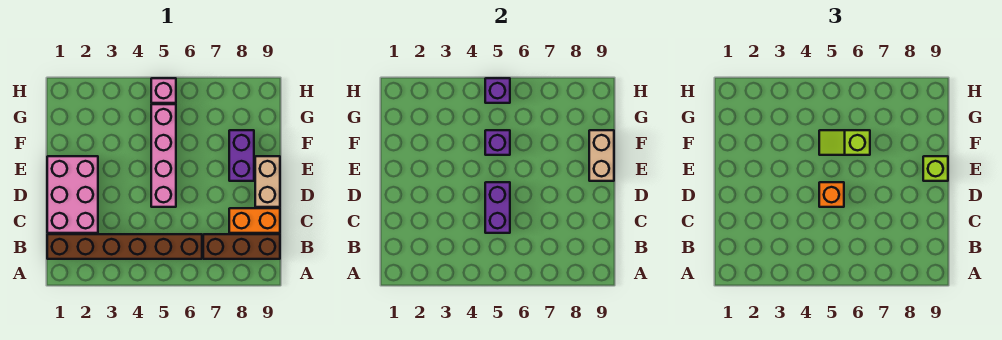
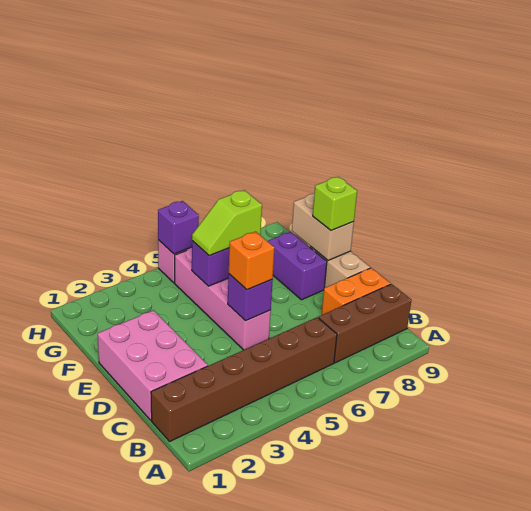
purple brick C5:D5 level 2 -> purple brick D5 level 2

